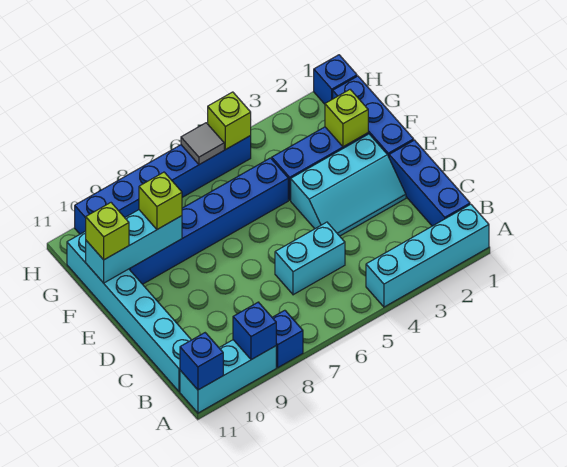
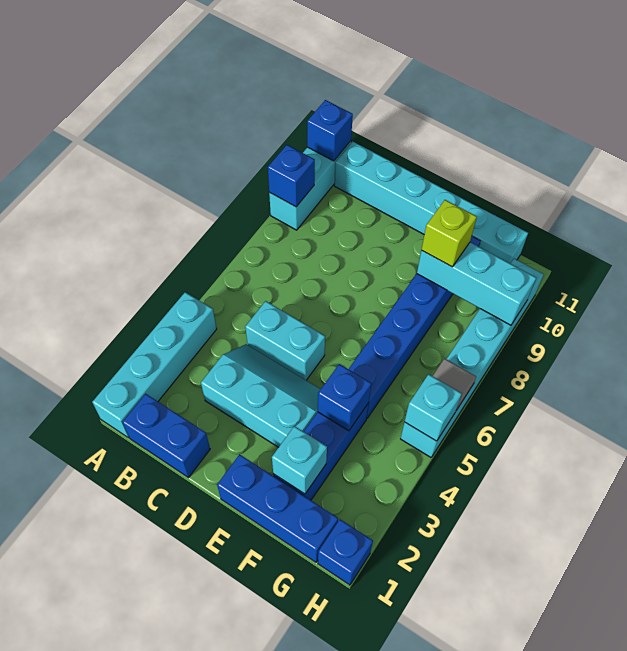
blue brick A8 level 1 -> blue brick F4 level 2
blue brick B1:D1 level 1 -> blue brick B1:C1 level 1
cyan brick C5:C6 level 1 -> cyan brick C5:D5 level 1
cyan slope D2:E4 level 1 top E -> cyan slope C3:E4 level 1 top 3
lime brick F2 level 2 -> cyan brick F2 level 2
cyan brick F9:F11 level 2 -> cyan brick F9:H9 level 2
lime brick F11 level 3 -> none
blue brick H5:H10 level 1 -> cyan brick H5:H10 level 1
lime brick H5 level 2 -> cyan brick H5 level 2

